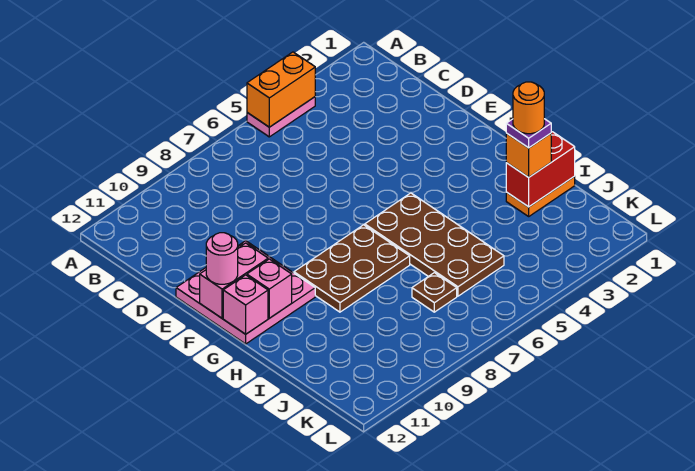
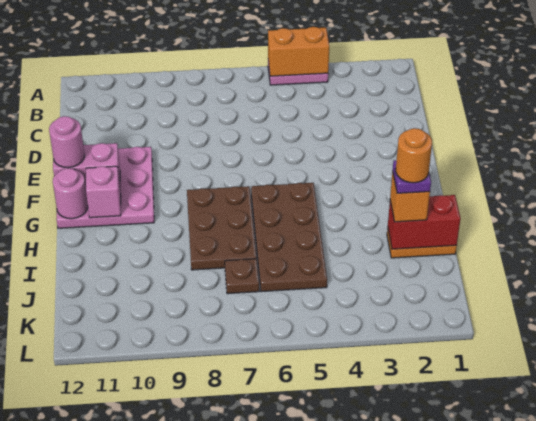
brown plate G7:H9 level 1 -> brown plate G7:I8 level 1
pink brick G12 level 2 -> pink round brick G12 level 2

